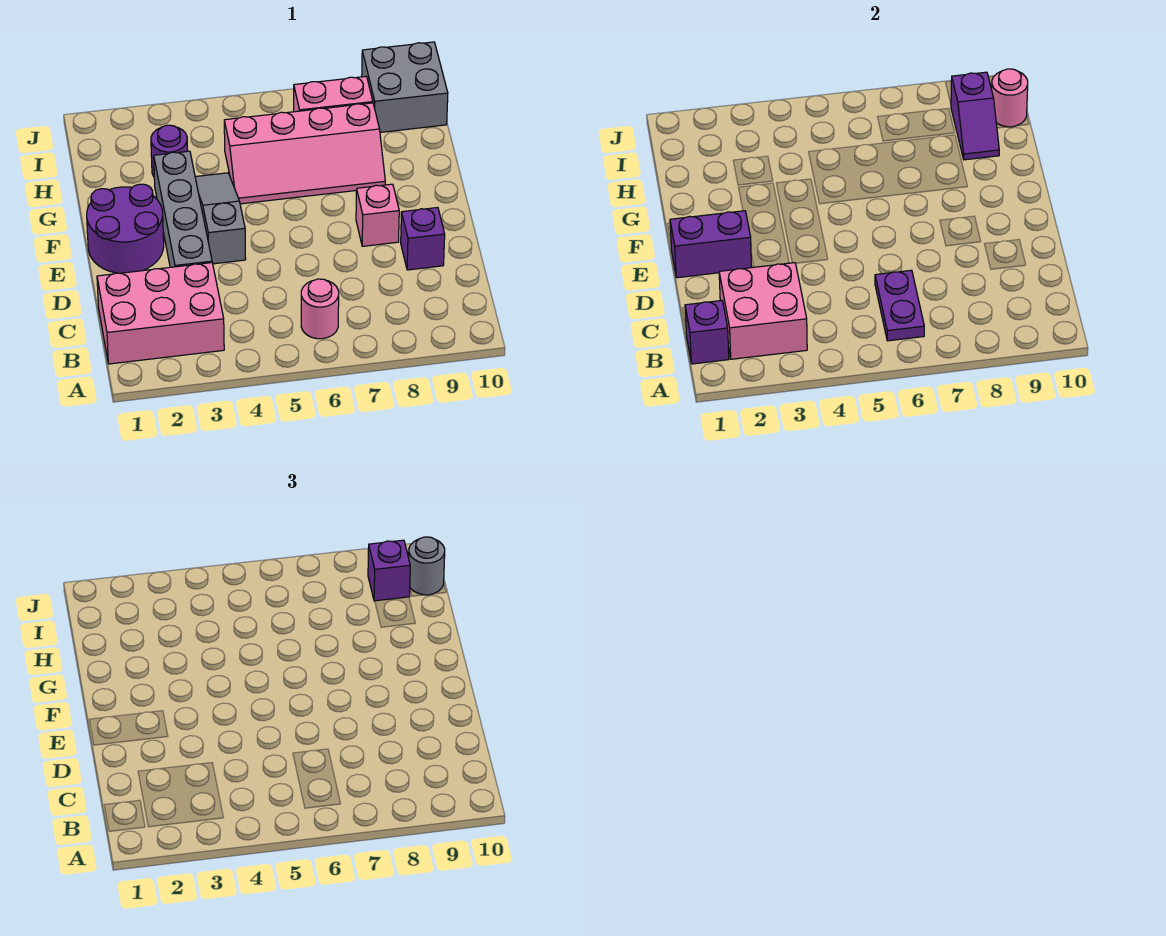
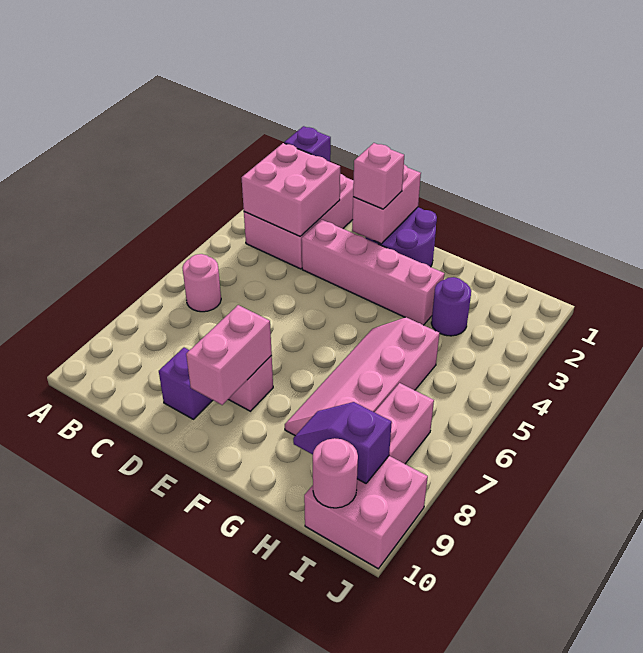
purple plate B6:C6 level 2 -> none
grey brick D3:G3 level 1 -> pink brick D3:G3 level 1
purple brick E1:E2 level 2 -> pink brick E1:E2 level 2
none -> pink brick E2 level 3
grey slope E4:G4 level 1 top E -> none
none -> pink brick E8:E9 level 2
grey brick I9:J10 level 1 -> pink brick I9:J10 level 1
purple brick I9 level 3 -> none
grey round brick I10 level 3 -> none

